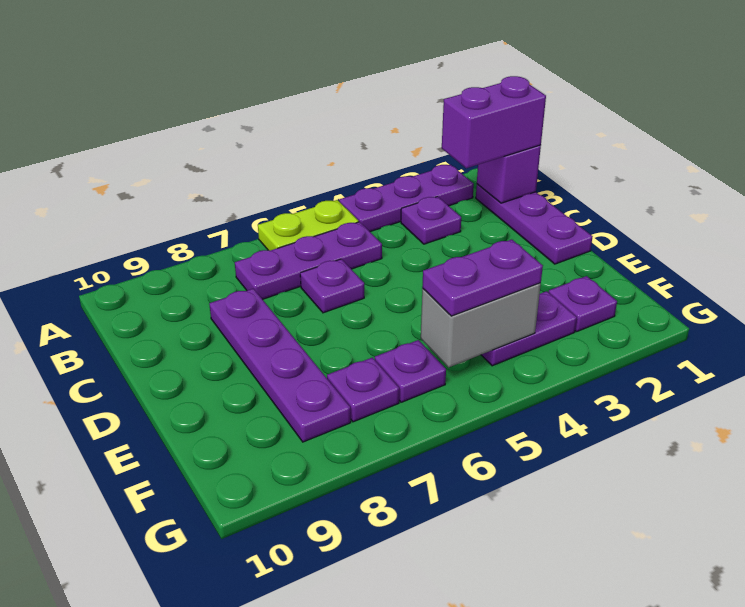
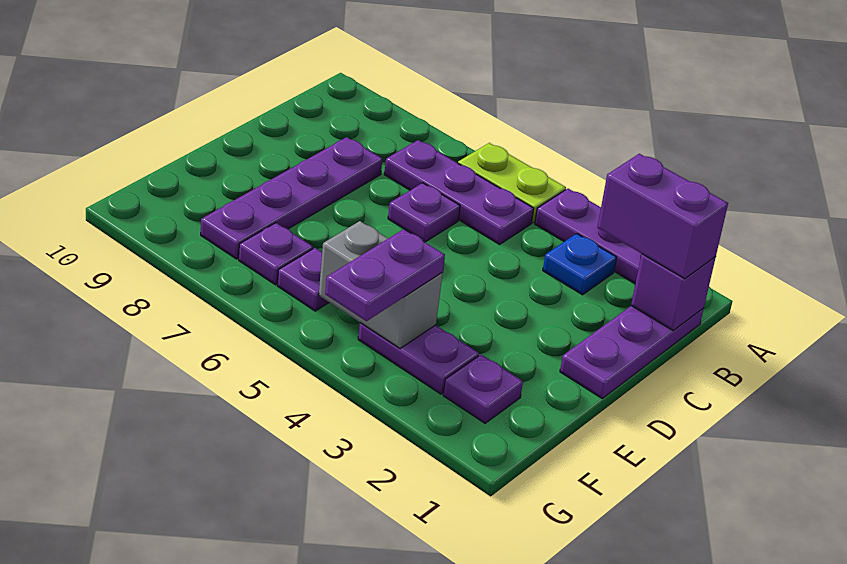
purple plate B3 level 1 -> blue plate B3 level 1
purple plate F4:F5 level 3 -> purple plate F4:G4 level 3

